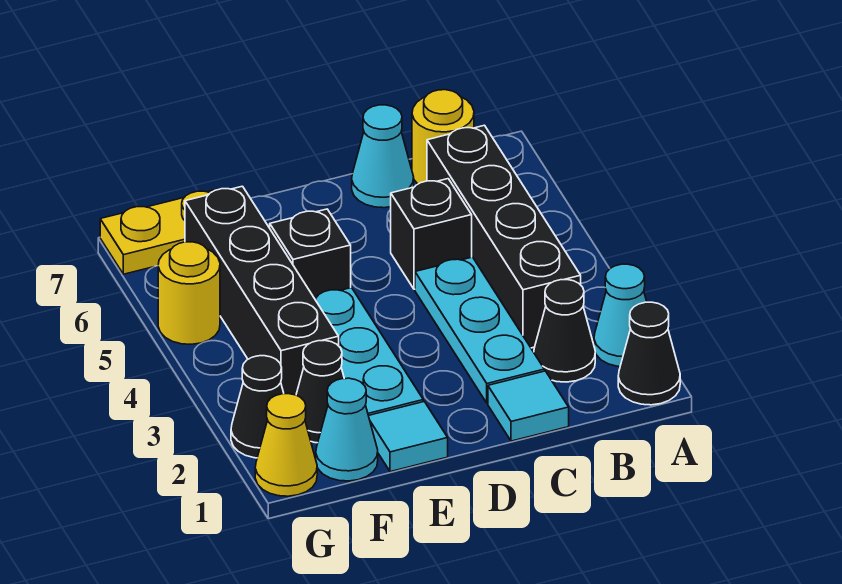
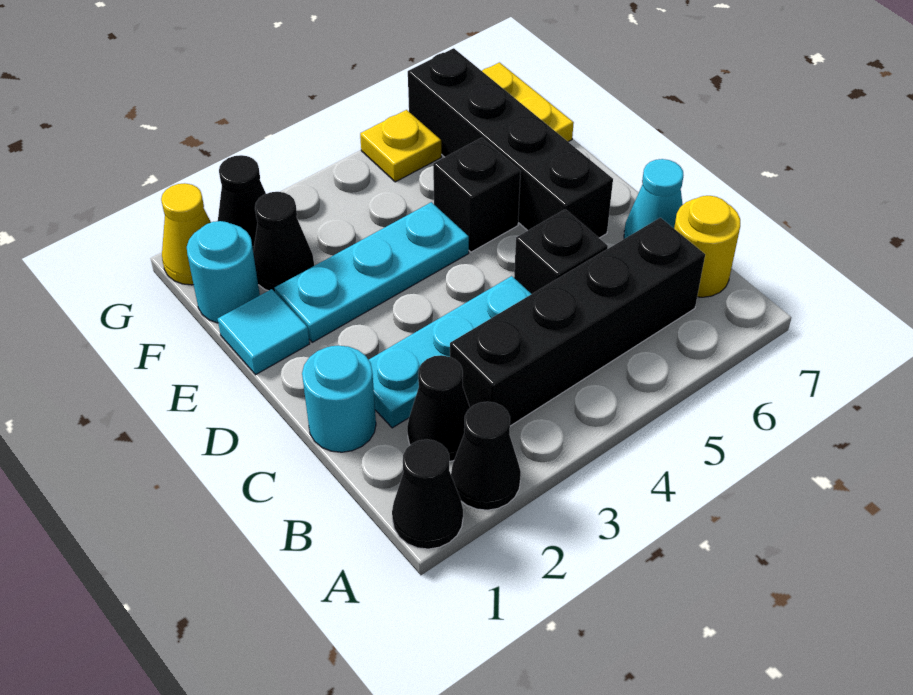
cyan cone A2 level 1 -> black cone A2 level 1
cyan tile C1 level 1 -> cyan round brick C1 level 1
cyan cone F1 level 1 -> cyan round brick F1 level 1
black brick F3:F6 level 1 -> black brick D6:G6 level 1
yellow round brick G5 level 1 -> yellow plate G5 level 1

